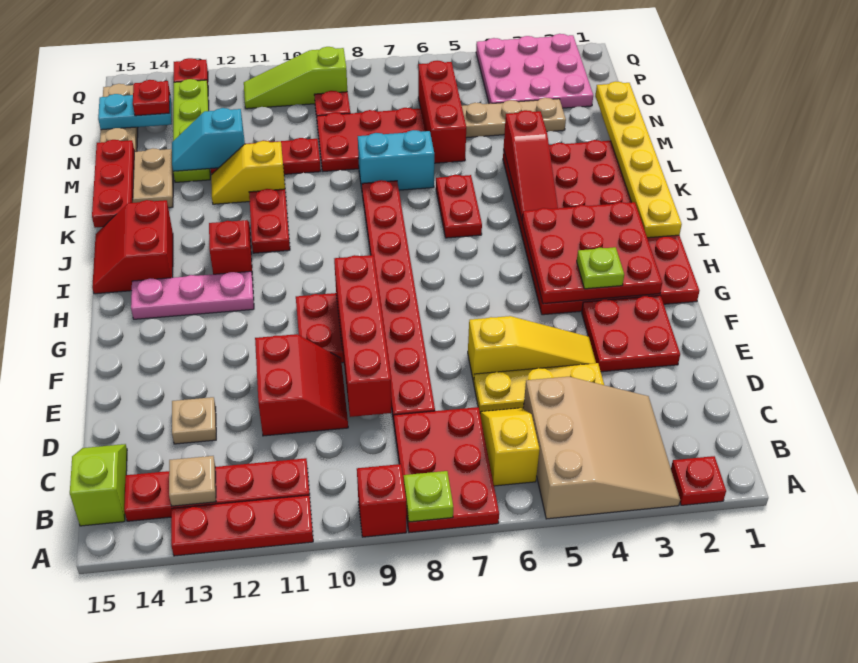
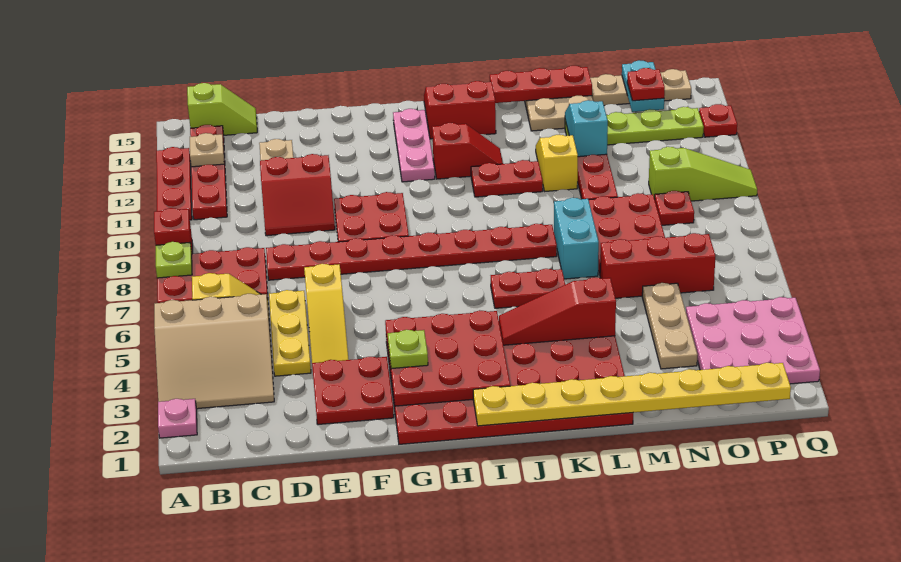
red plate A2 level 1 -> pink plate A2 level 1
red brick D9:G9 level 2 -> none
yellow plate I1:N1 level 2 -> yellow plate I1:P1 level 2
lime slope P9:P11 level 1 top 9 -> lime slope O10:Q10 level 1 top O

